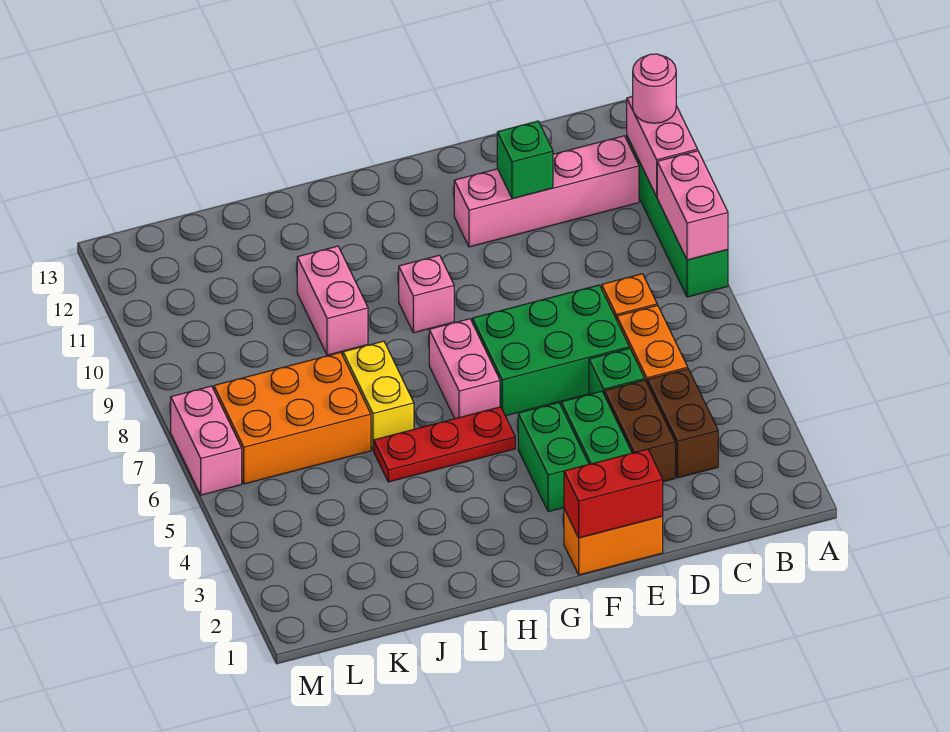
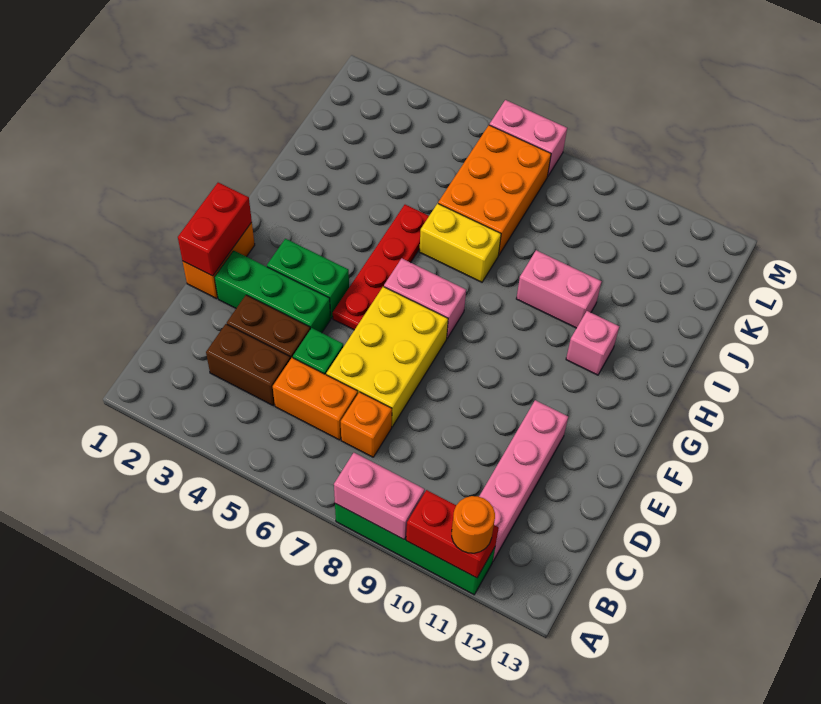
pink brick A10:A11 level 2 -> red brick A10:A11 level 2
pink round brick A11 level 3 -> orange round brick A11 level 3
green brick D6:F7 level 1 -> yellow brick D6:F7 level 1
green brick D11 level 2 -> none
red plate G5:I5 level 1 -> red plate F5:I5 level 1
pink brick G9 level 1 -> pink brick H11 level 1

